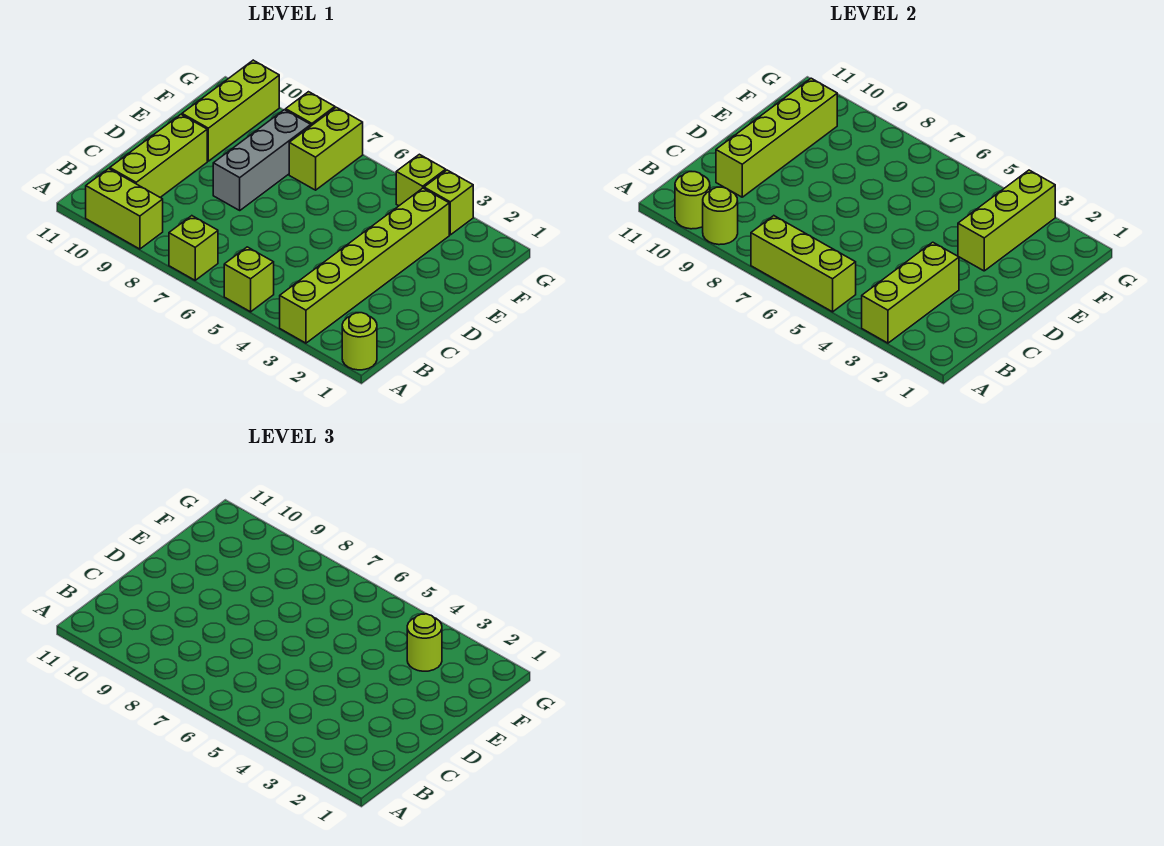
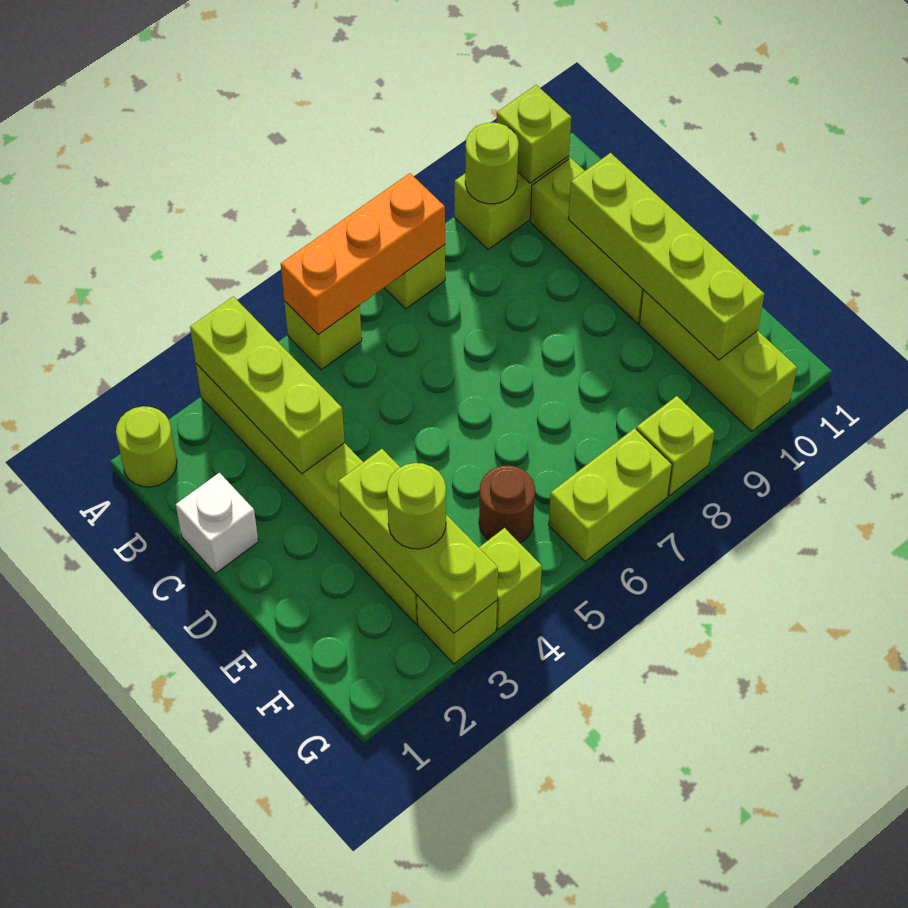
lime brick A5:A7 level 2 -> orange brick A5:A7 level 2
lime round brick A10 level 2 -> lime brick A10 level 2
none -> white brick C1 level 1
grey brick D8:F8 level 1 -> none
none -> brown round brick F5 level 1
lime brick F7:G7 level 1 -> lime brick G6:G7 level 1

